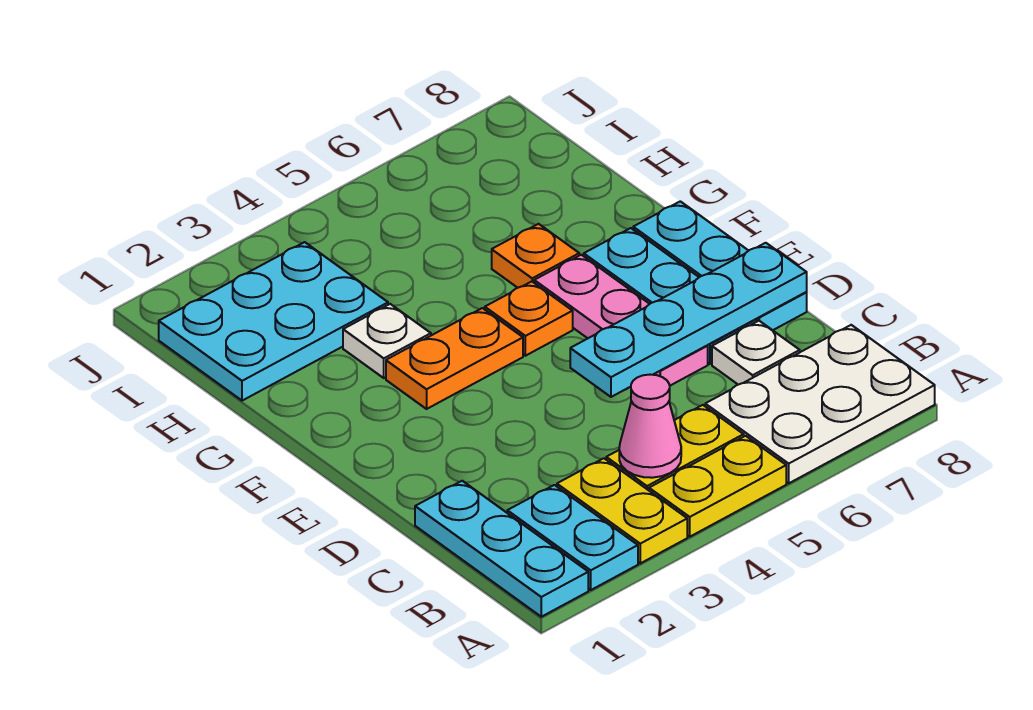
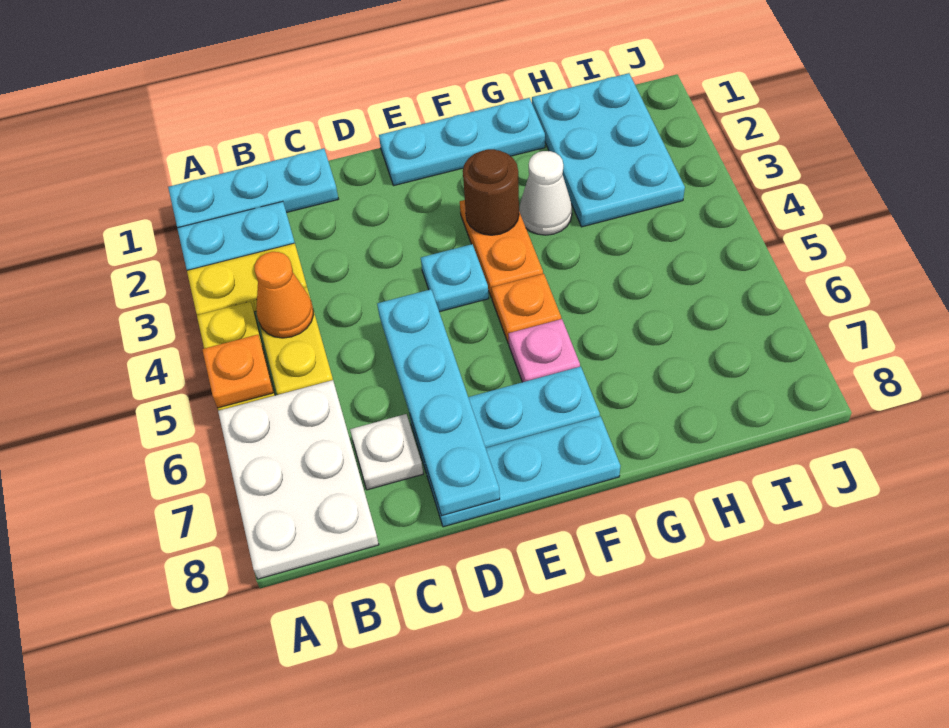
pink cone B4 level 2 -> orange cone B4 level 2
pink plate D6:F6 level 1 -> pink plate F6 level 1
none -> cyan plate E1:G1 level 1
none -> cyan plate E4 level 1
none -> brown round brick F3 level 2
white plate G3 level 1 -> white cone G3 level 1
orange plate G6 level 1 -> orange plate A5 level 2

